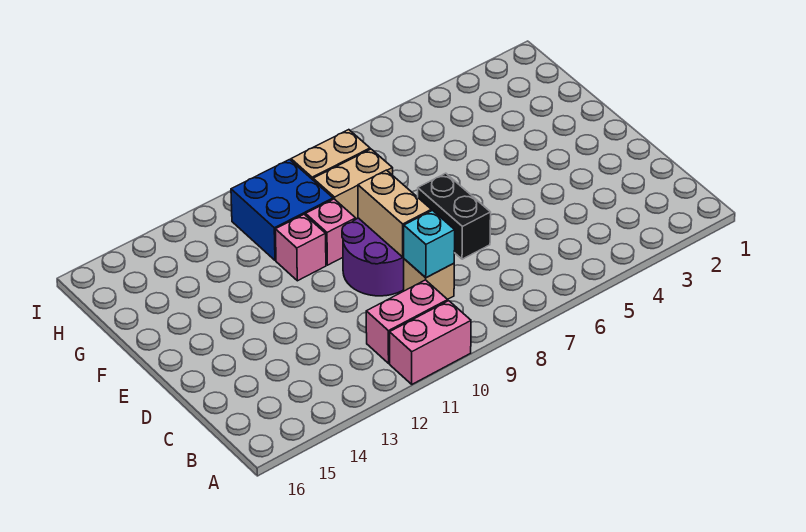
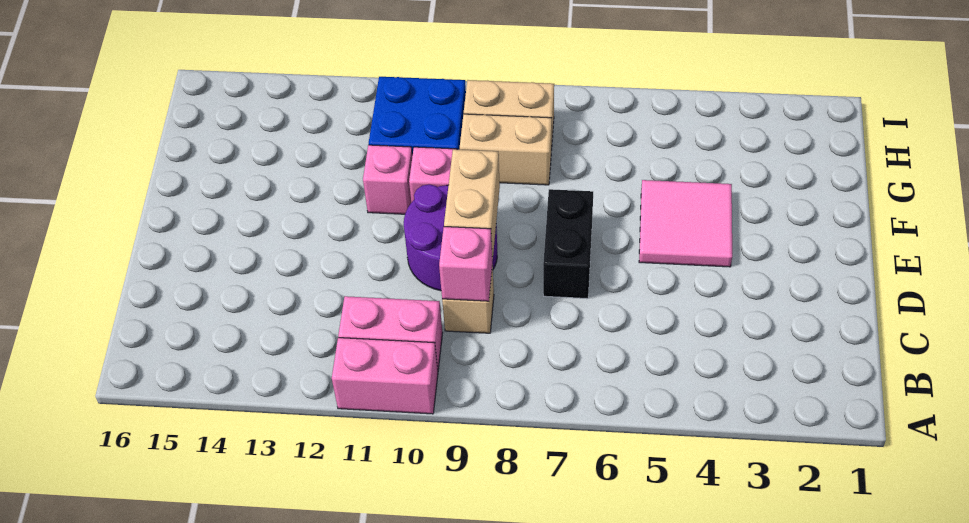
cyan brick C9 level 2 -> pink brick C9 level 2
none -> pink tile E4:F5 level 1

